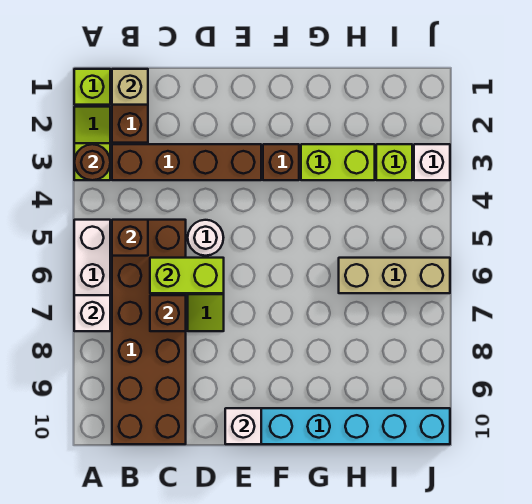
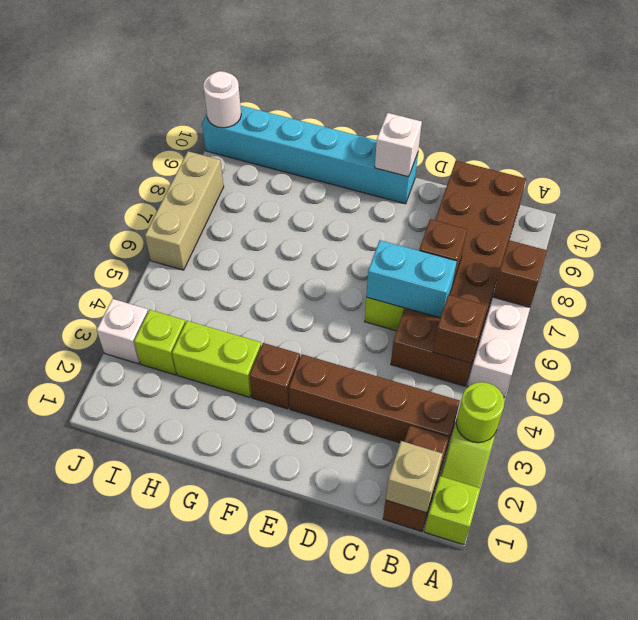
brown round brick A3 level 2 -> lime round brick A3 level 2
white brick A7 level 2 -> brown brick A7 level 2
lime brick C6:D6 level 2 -> cyan brick C6:D6 level 2
white round brick D5 level 1 -> white round brick J10 level 2
tan brick H6:J6 level 1 -> tan brick J6:J8 level 1

